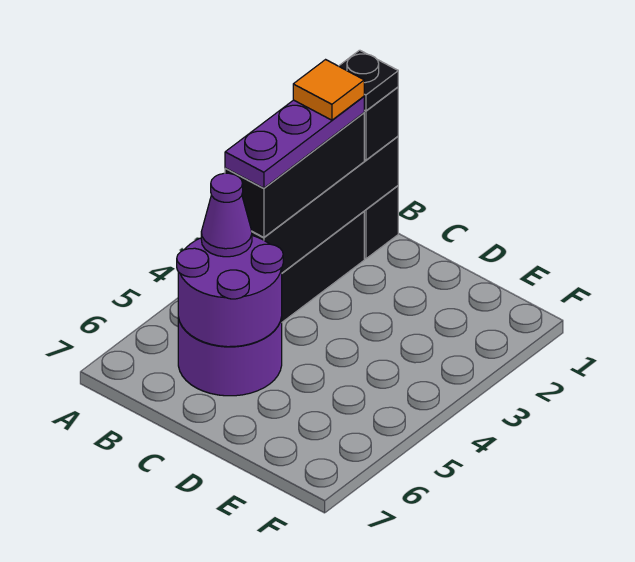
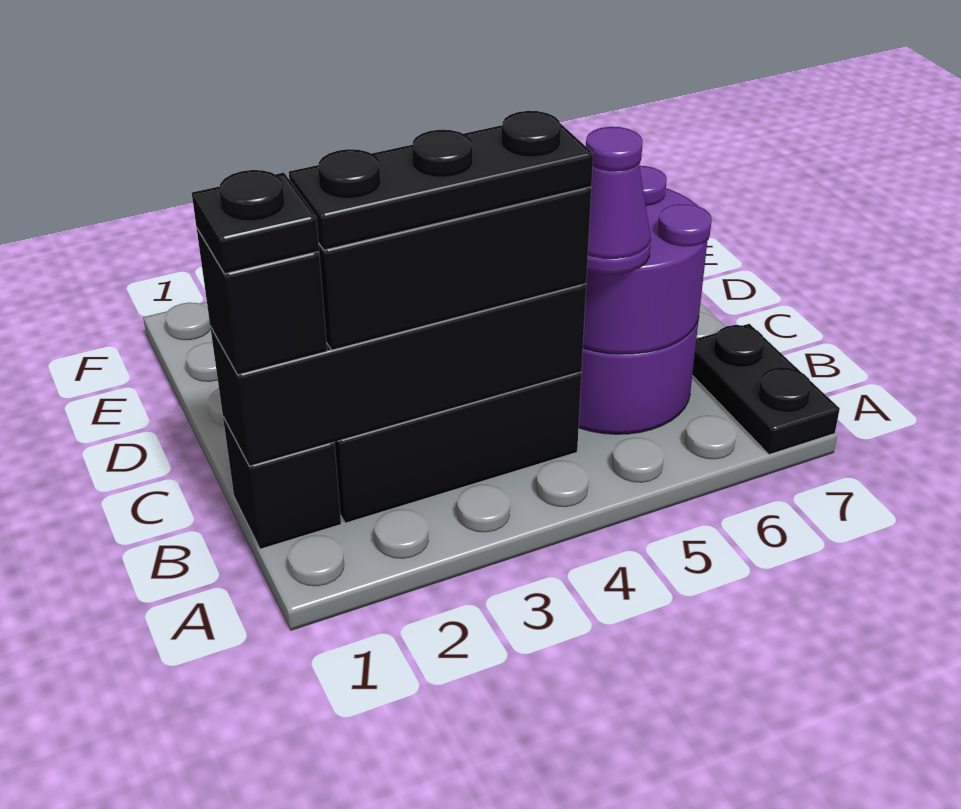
none -> black plate A7:B7 level 1
purple plate B2:B4 level 4 -> black plate B2:B4 level 4
orange tile B2 level 5 -> none

